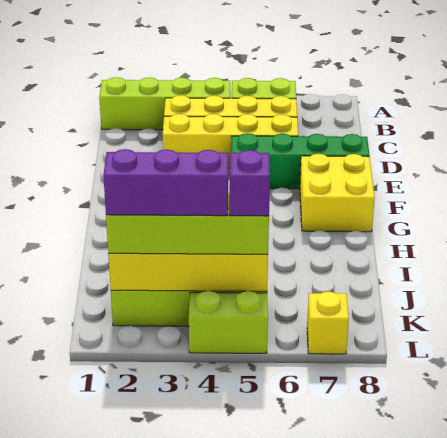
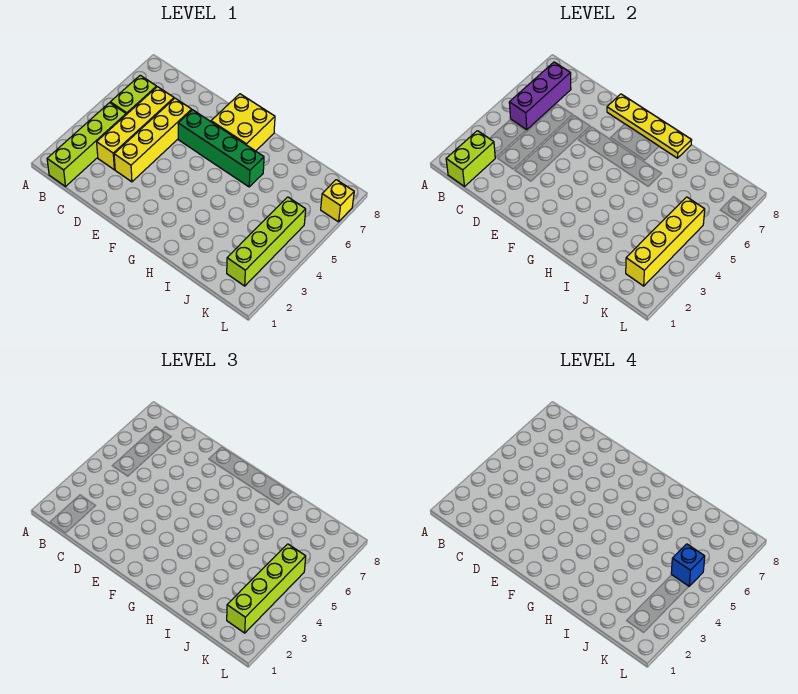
green brick E5:E8 level 1 -> green brick E6:H6 level 1
none -> yellow plate E8:H8 level 2
purple brick K2:K4 level 4 -> purple brick B5:B7 level 2
purple brick K5 level 4 -> blue brick K5 level 4
lime brick L4:L5 level 1 -> lime brick B1:B2 level 2

